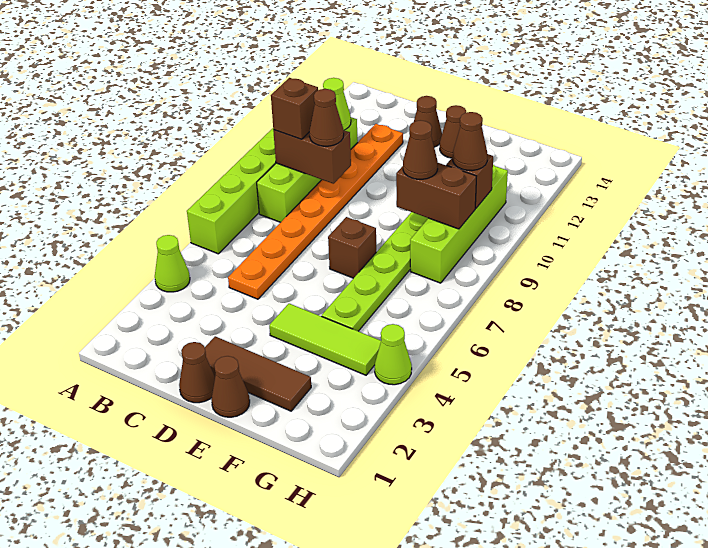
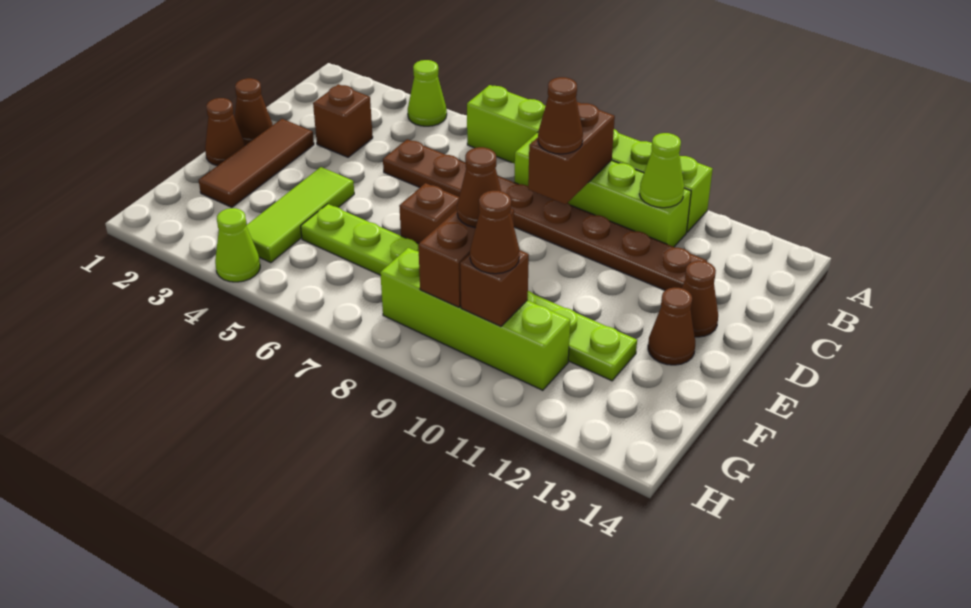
brown brick B9 level 3 -> brown brick C3 level 1
orange plate C5:C12 level 1 -> brown plate C5:C12 level 1

